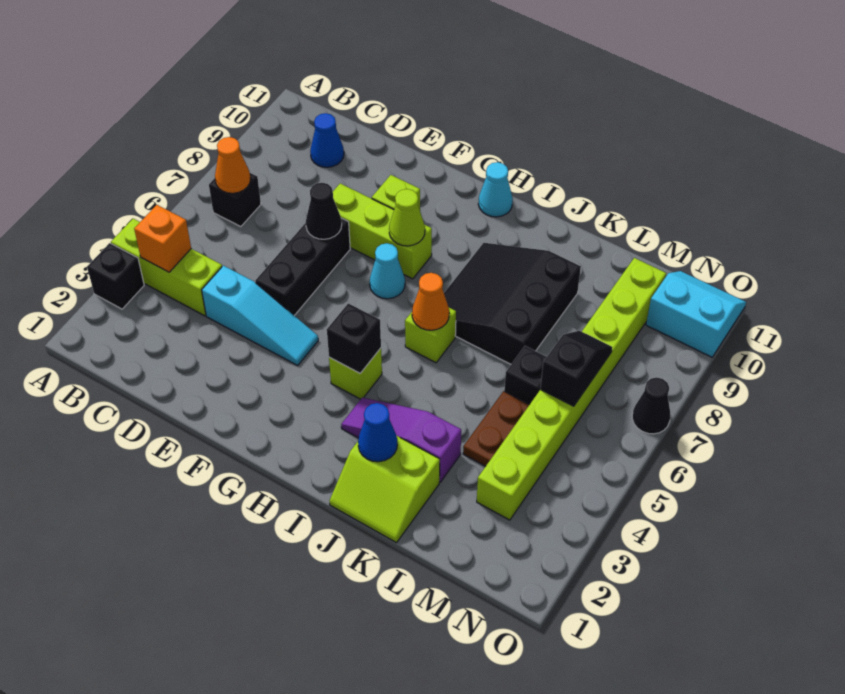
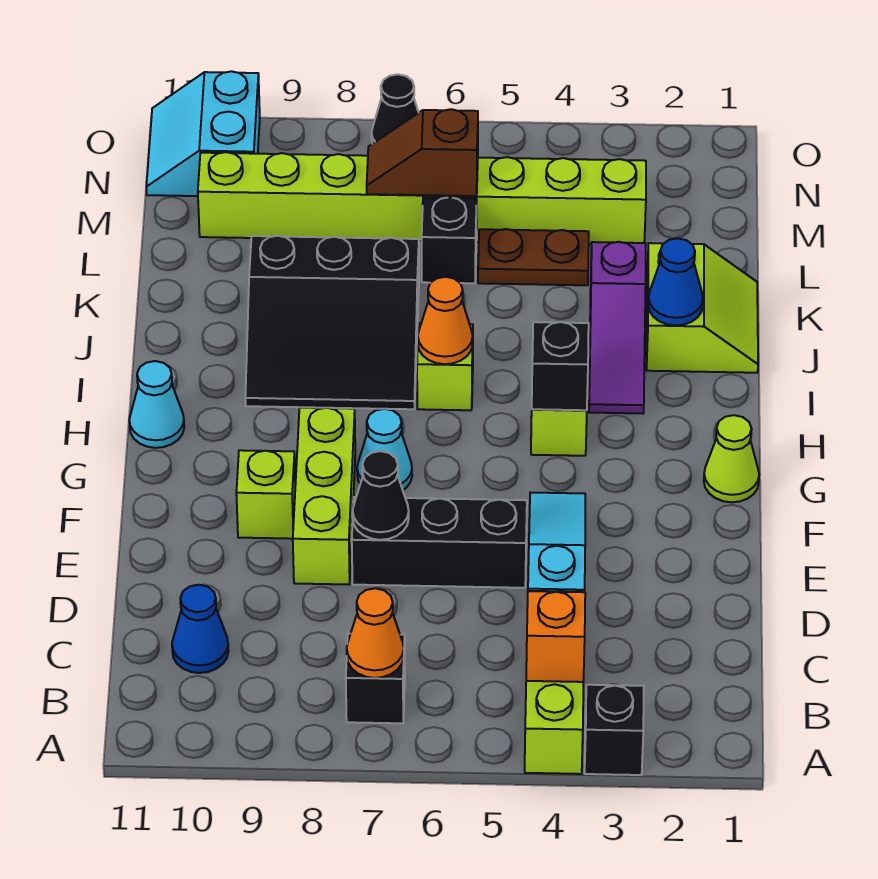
lime cone G8 level 2 -> lime cone G1 level 1
black slope M6:M7 level 2 top 6 -> brown slope M6:M7 level 2 top 6

